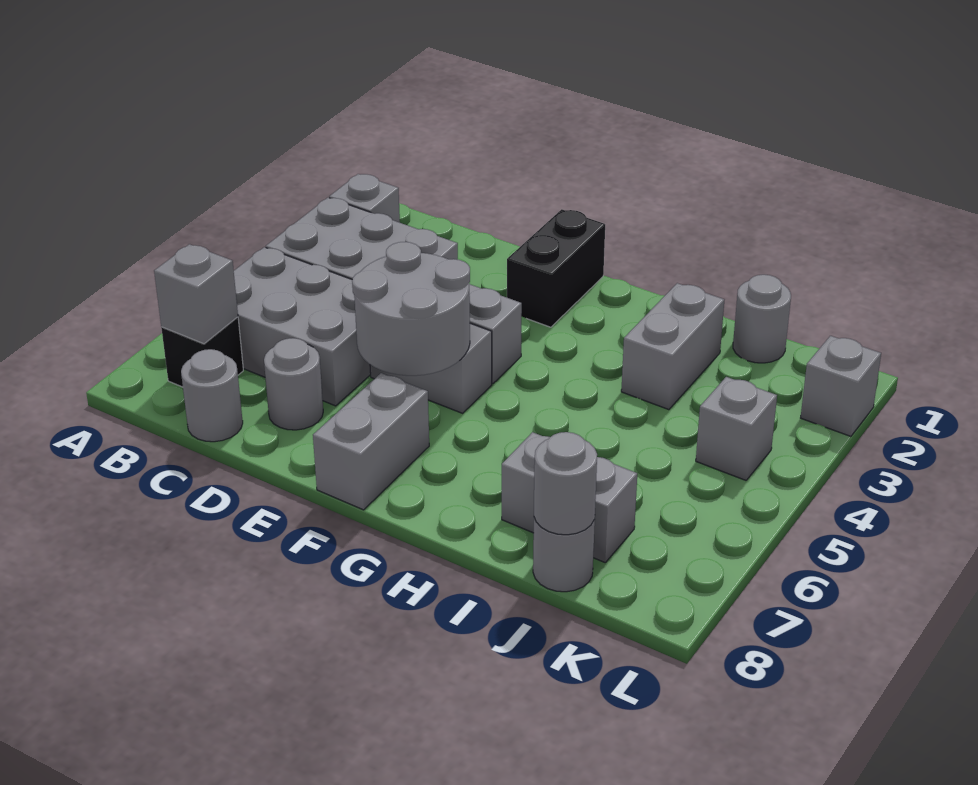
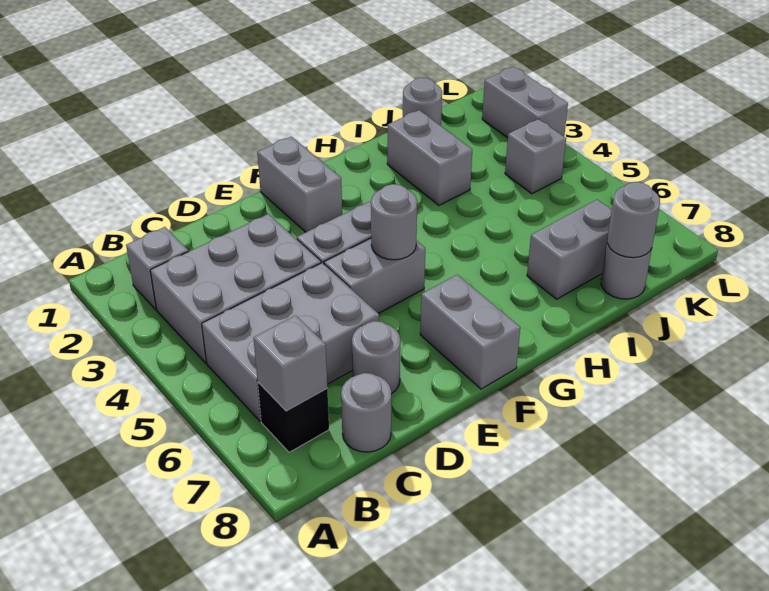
grey round brick E5:F6 level 2 -> grey round brick F5 level 2
black brick F1:F2 level 1 -> grey brick F1:F2 level 1
grey brick L2 level 1 -> grey brick L2:L3 level 1

